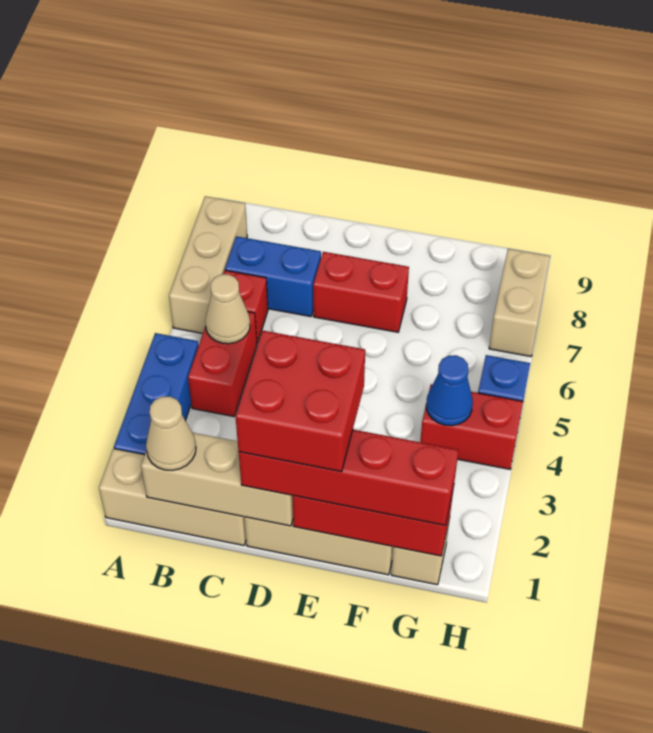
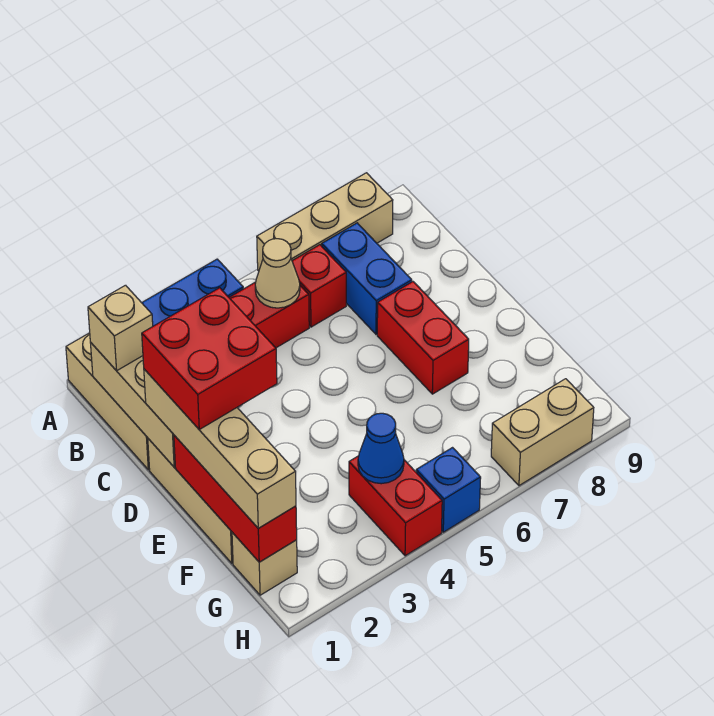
tan cone B1 level 3 -> tan brick B1 level 3
red brick D1:G1 level 3 -> tan brick D1:G1 level 3

